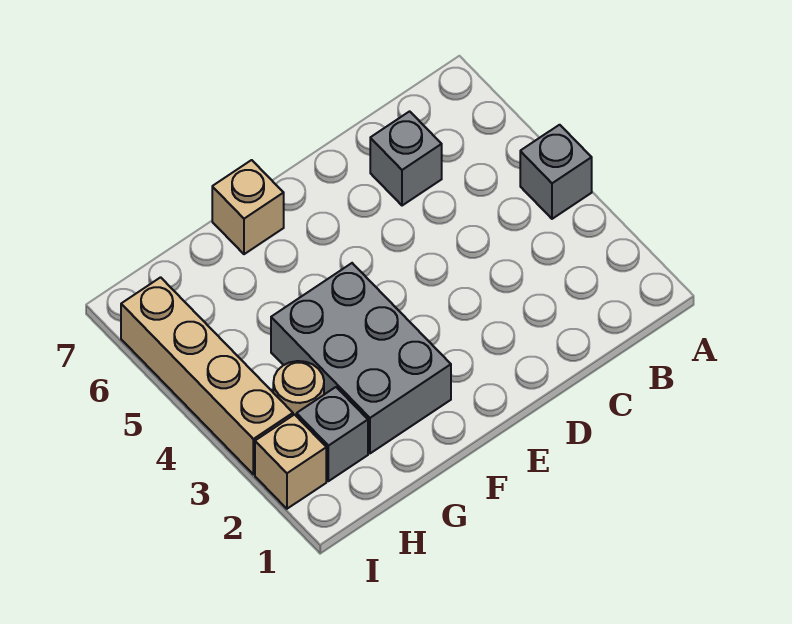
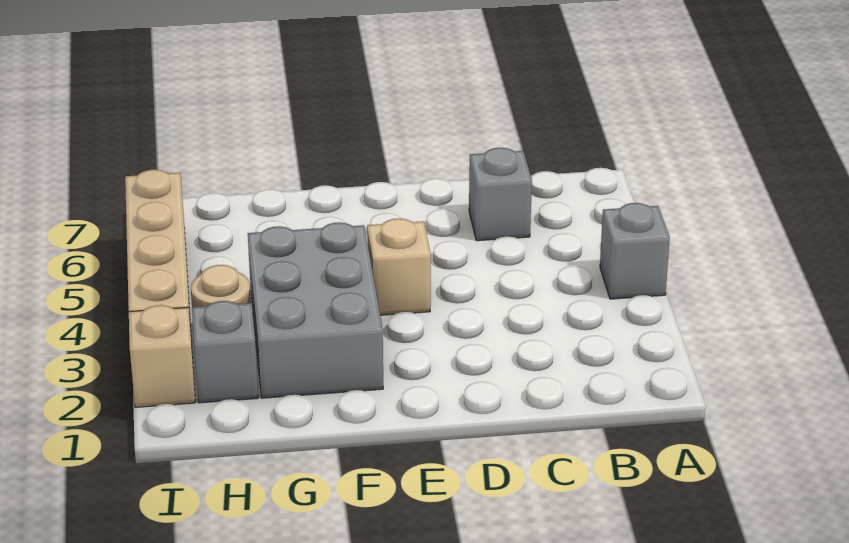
tan brick F7 level 1 -> tan brick E4 level 1

